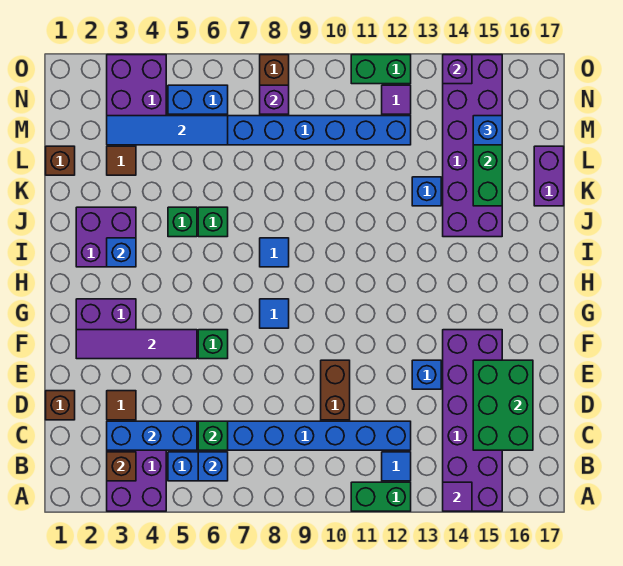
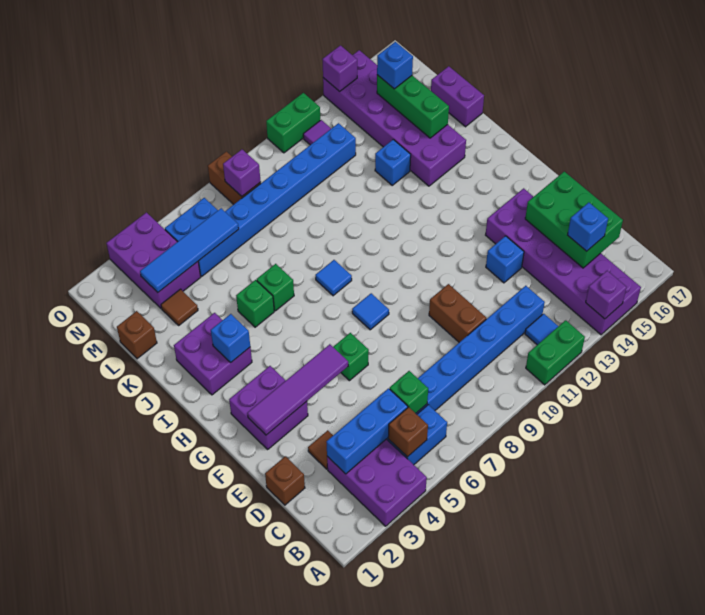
purple tile A14 level 2 -> purple brick A14 level 2
brown brick B3 level 2 -> brown brick B5 level 2
blue brick B6 level 2 -> blue brick C15 level 3

